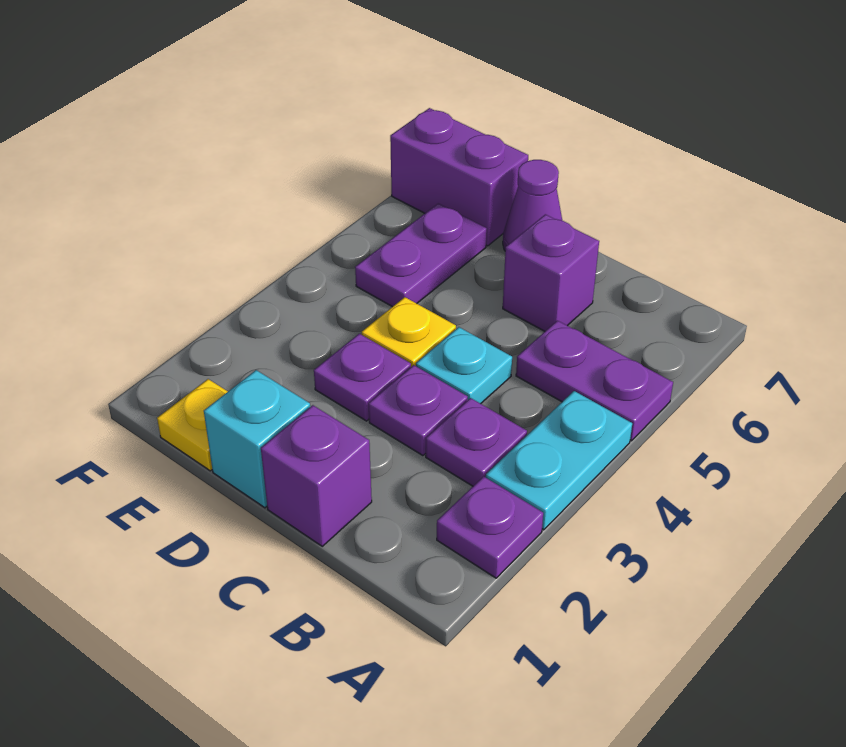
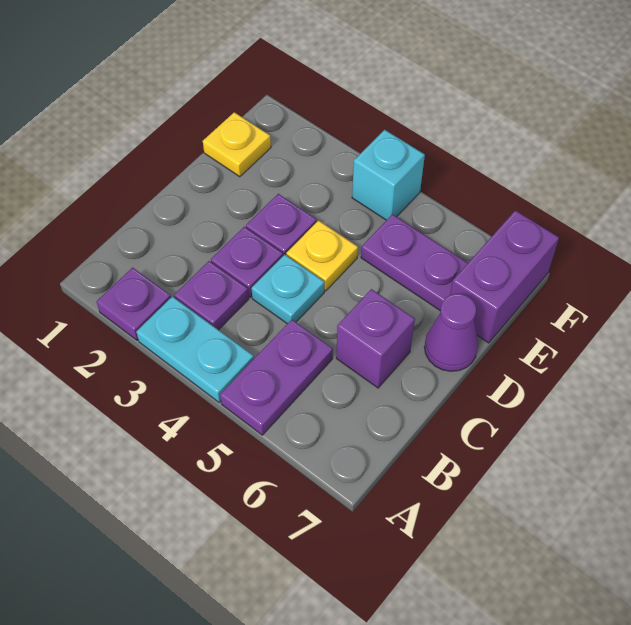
purple brick C1 level 1 -> none
cyan brick D1 level 1 -> cyan brick F4 level 1

